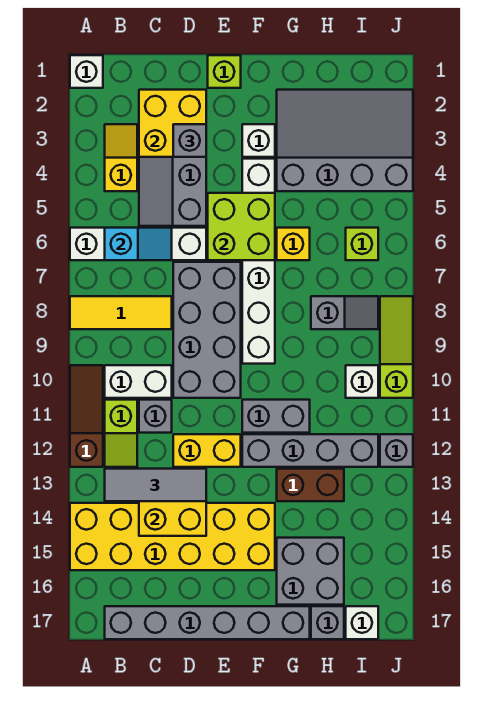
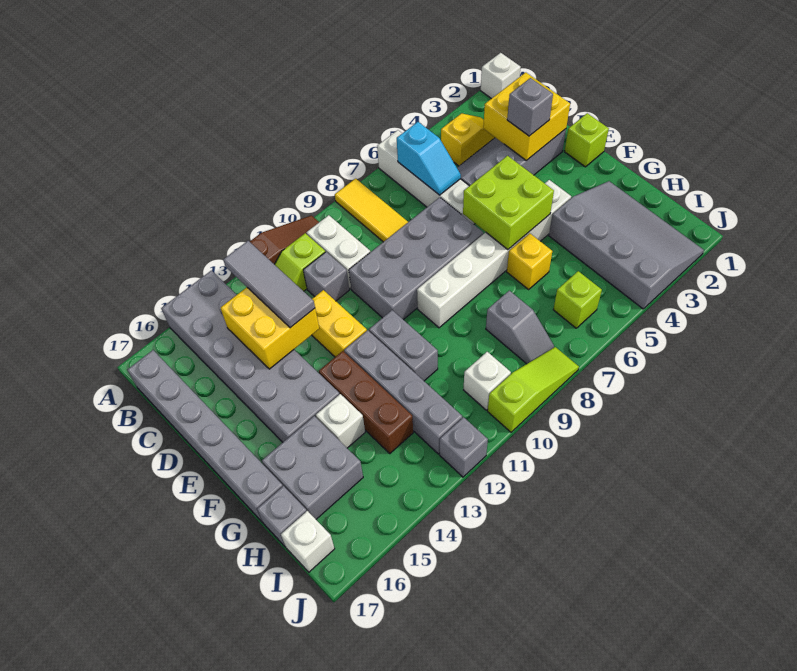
yellow brick A14:F15 level 1 -> grey brick A14:F15 level 1
white brick F3 level 1 -> white brick G14 level 1
brown brick G13:H13 level 1 -> brown brick F13:H13 level 1

